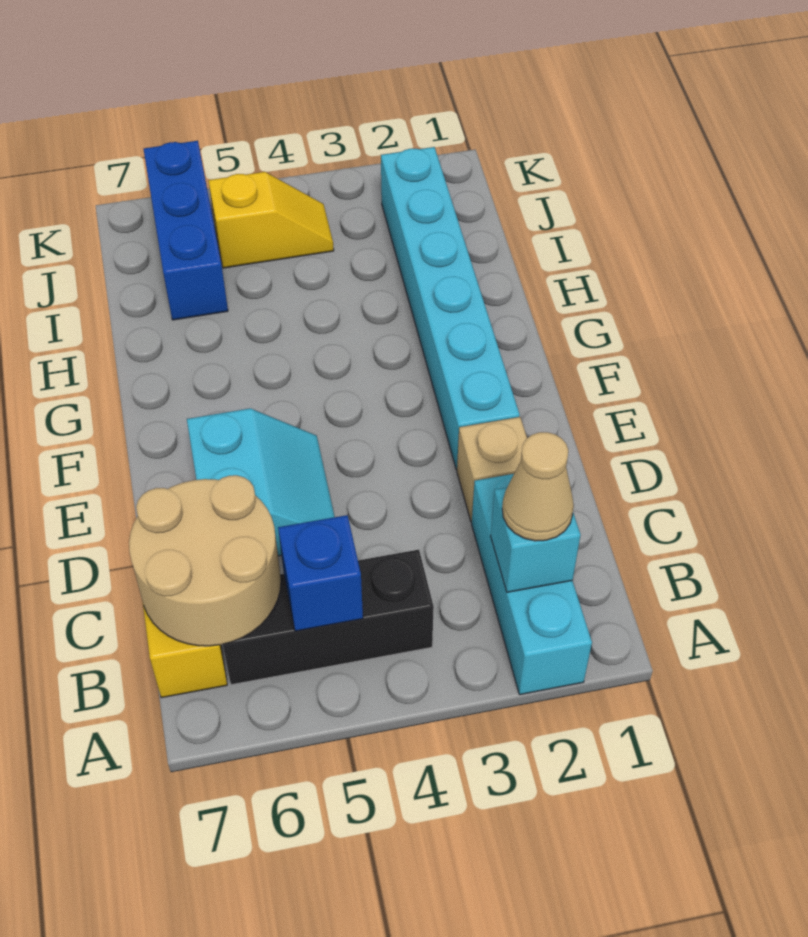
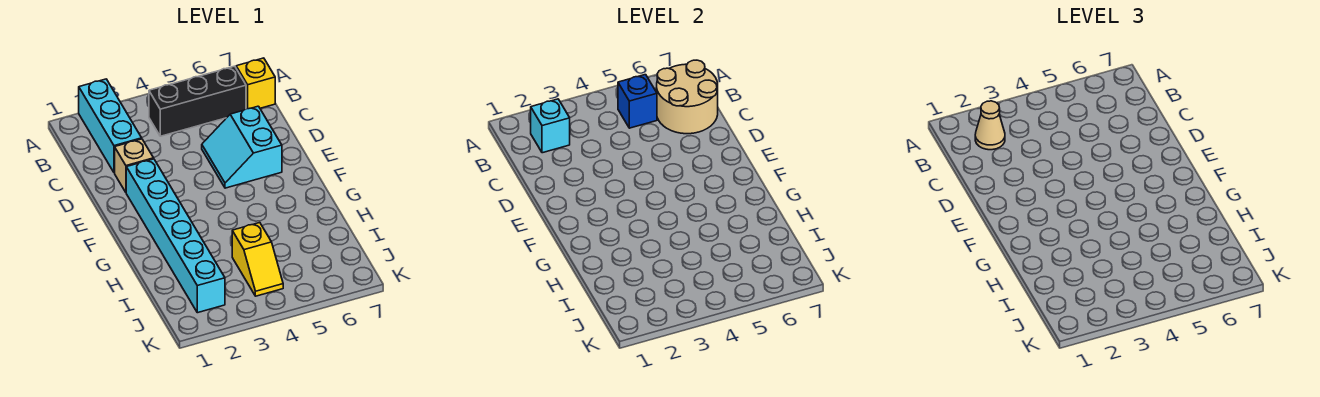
blue brick I6:K6 level 1 -> none
yellow slope J4:J5 level 1 top 5 -> yellow slope I4:J4 level 1 top I

